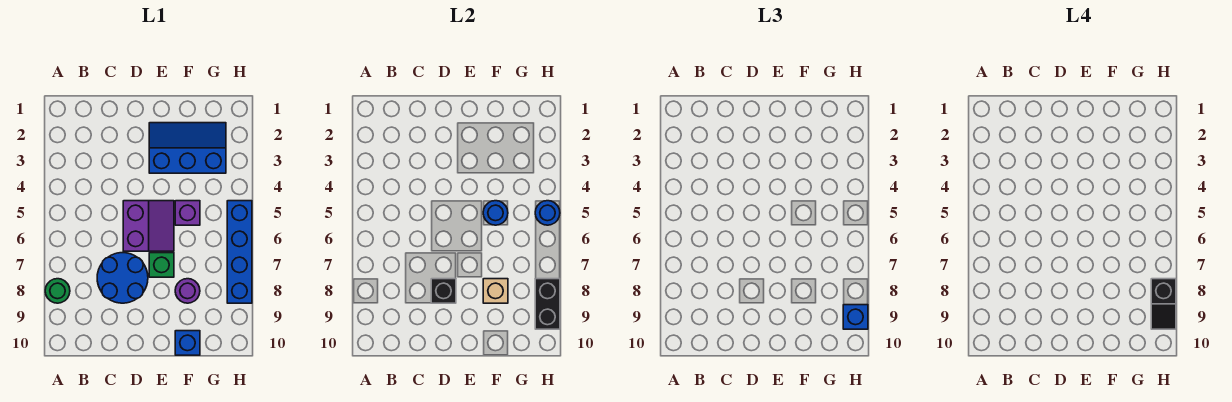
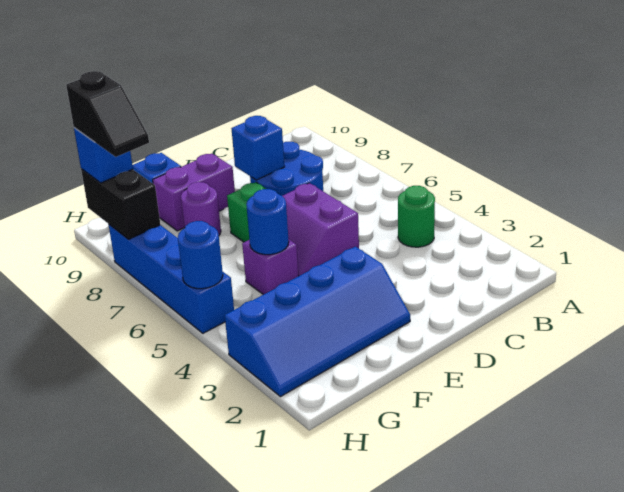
green round brick A8 level 1 -> green round brick B4 level 1
black brick D8 level 2 -> blue brick D8 level 2
blue slope E2:G3 level 1 top 3 -> blue slope E2:H3 level 1 top 3
none -> purple brick E9:F9 level 1
tan brick F8 level 2 -> none
black slope H8:H9 level 4 top 8 -> black slope H8:H9 level 4 top 9

